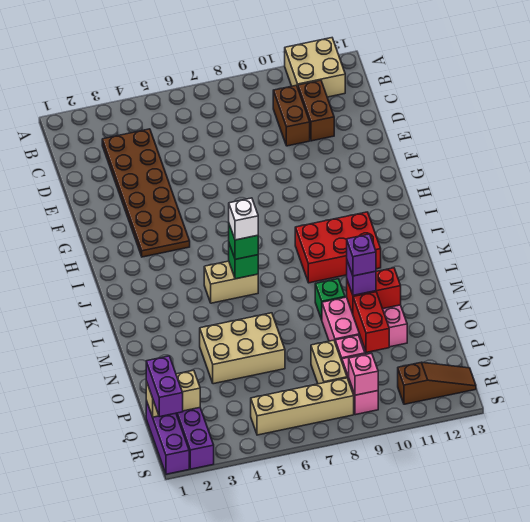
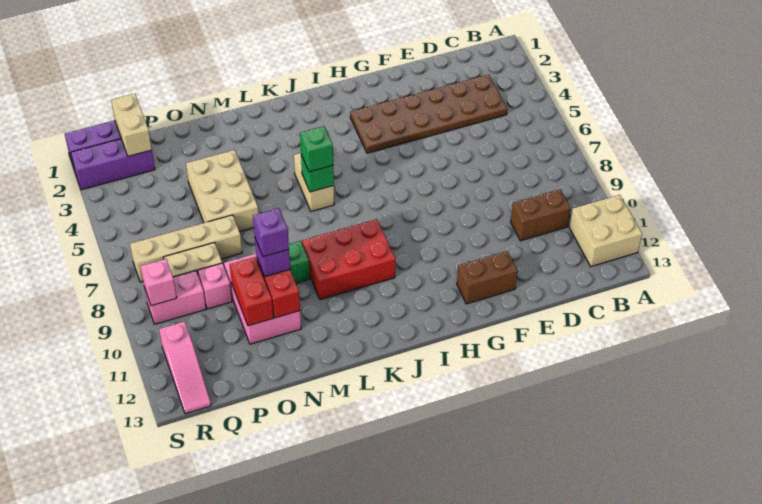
brown brick C11:D11 level 1 -> brown brick F12:G12 level 1
red brick J9:K11 level 1 -> red brick J9:L10 level 1
white brick K6 level 4 -> none
red brick O10:P10 level 2 -> red brick O10:O11 level 2
purple brick Q1:R1 level 3 -> none
tan brick R5:R8 level 1 -> tan brick O7:R7 level 1
brown slope R11:R13 level 1 top 11 -> pink slope R11:R13 level 1 top 11

